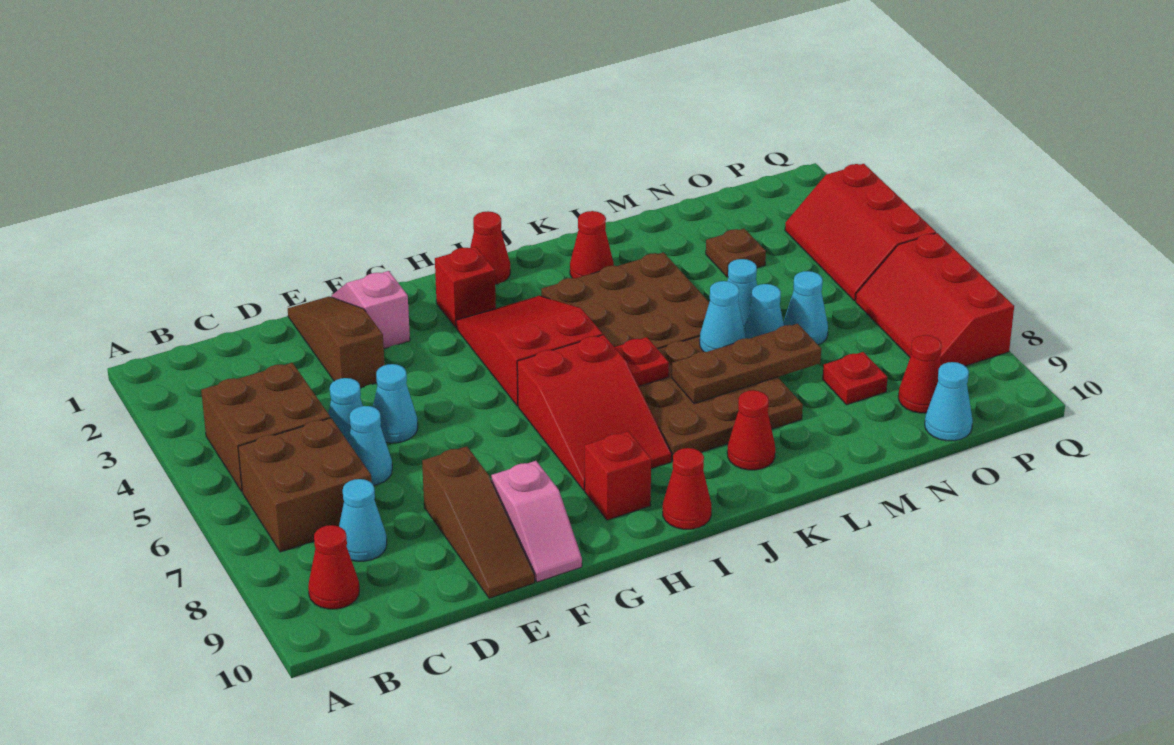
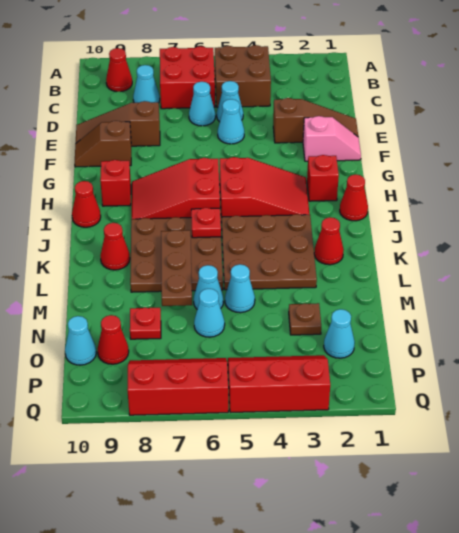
brown brick B6:C7 level 1 -> red brick B6:C7 level 1
pink slope F9:F10 level 1 top 9 -> brown slope F9:F10 level 1 top 9
cyan cone L6 level 2 -> cyan cone O2 level 1

